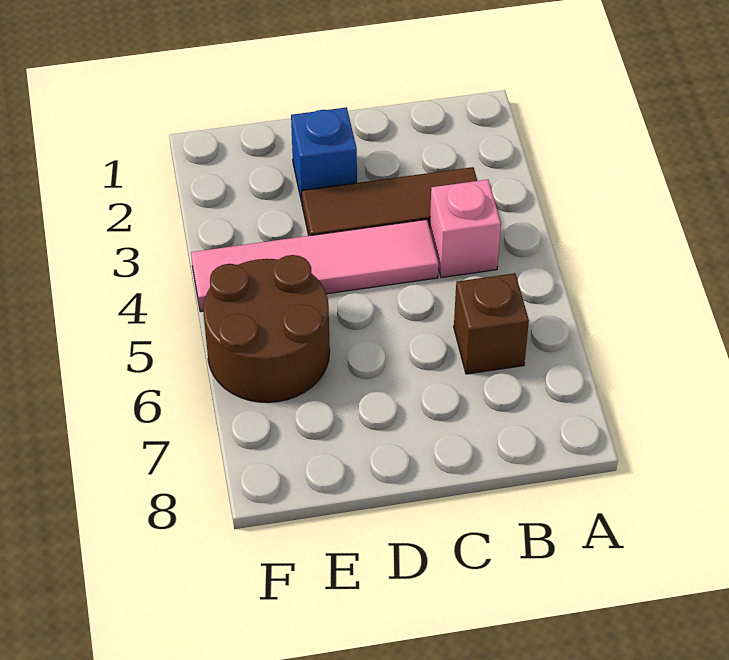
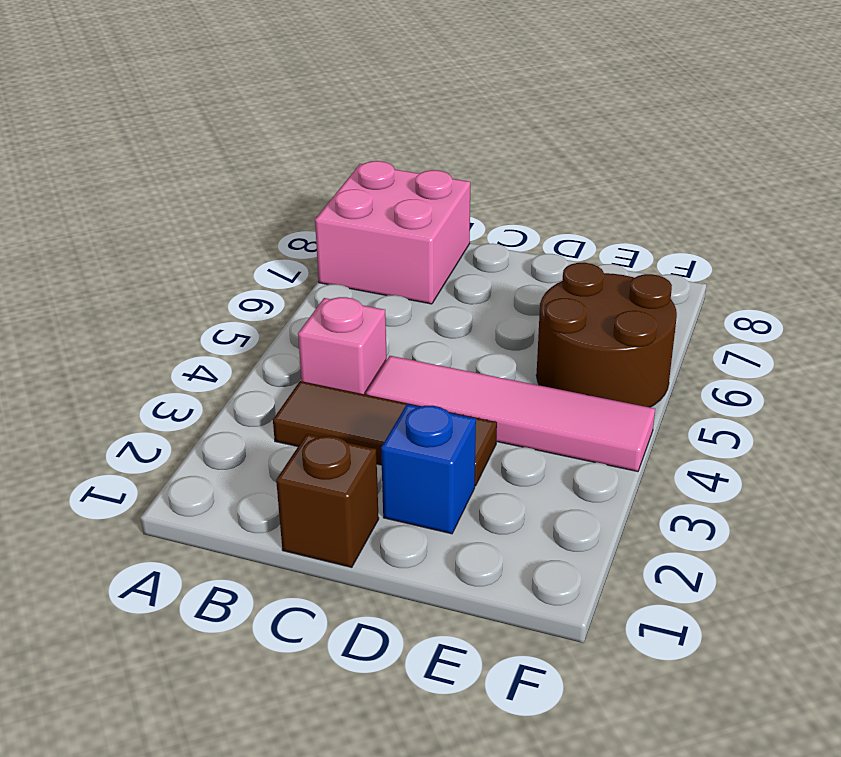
none -> pink brick A7:B8 level 1
brown brick B6 level 1 -> brown brick C1 level 1

